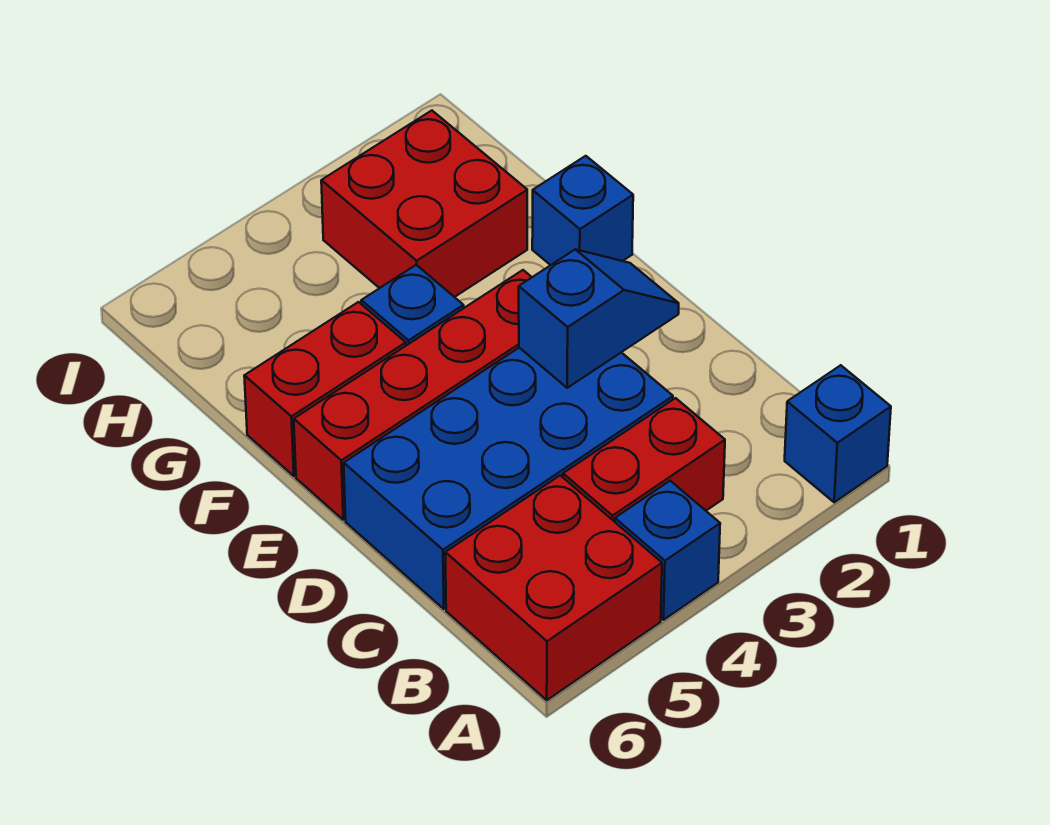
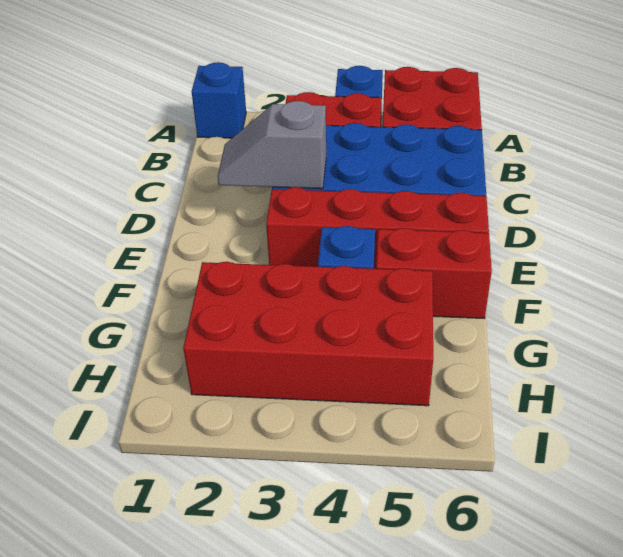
blue slope D2:D3 level 2 top 3 -> grey slope D2:D3 level 2 top 3
blue brick F1 level 1 -> none
red brick G2:H3 level 1 -> red brick G2:H5 level 1

